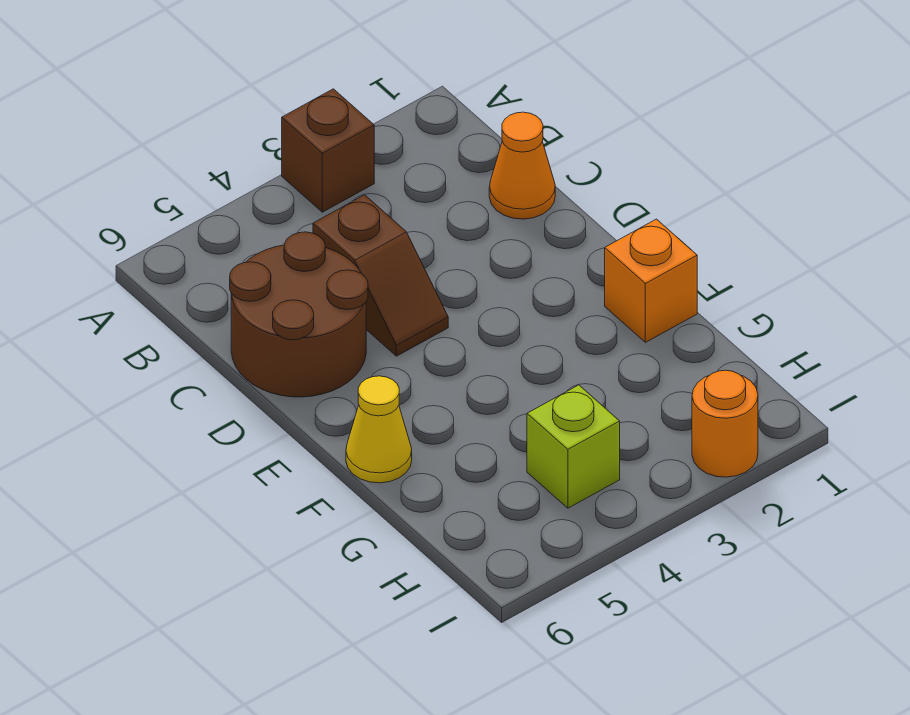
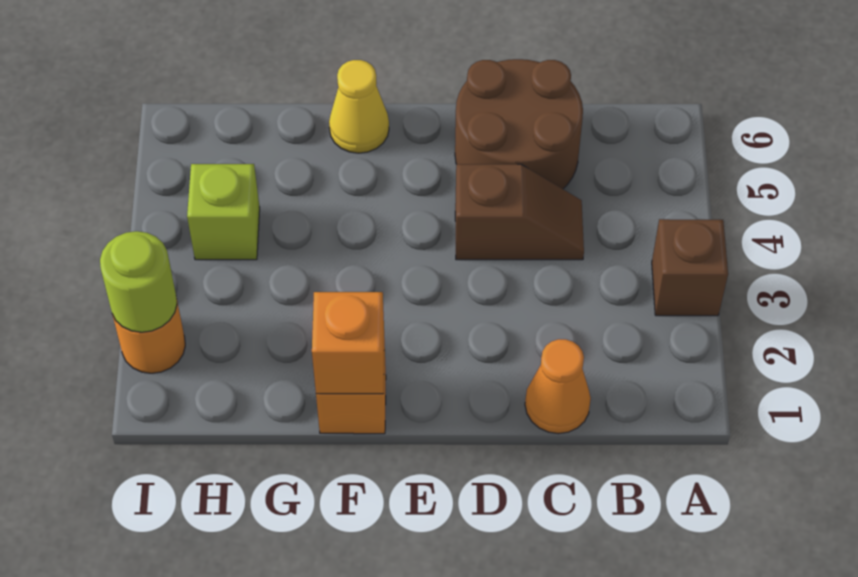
brown slope C4:D4 level 1 top C -> brown slope C4:D4 level 1 top D
none -> orange brick F1 level 2
none -> lime round brick I2 level 2

